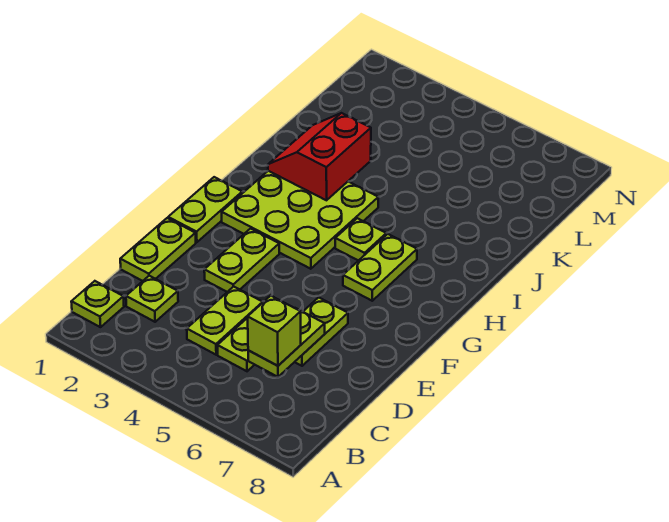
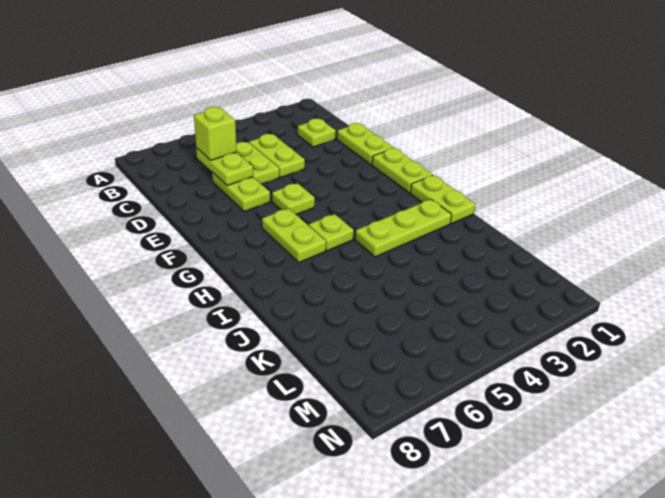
lime plate B1 level 1 -> lime plate F5 level 1
lime plate E3:F3 level 1 -> lime plate H1:I1 level 1
lime plate G2:I4 level 1 -> lime plate I2:I4 level 1
red slope I2:J3 level 2 top 3 -> none

